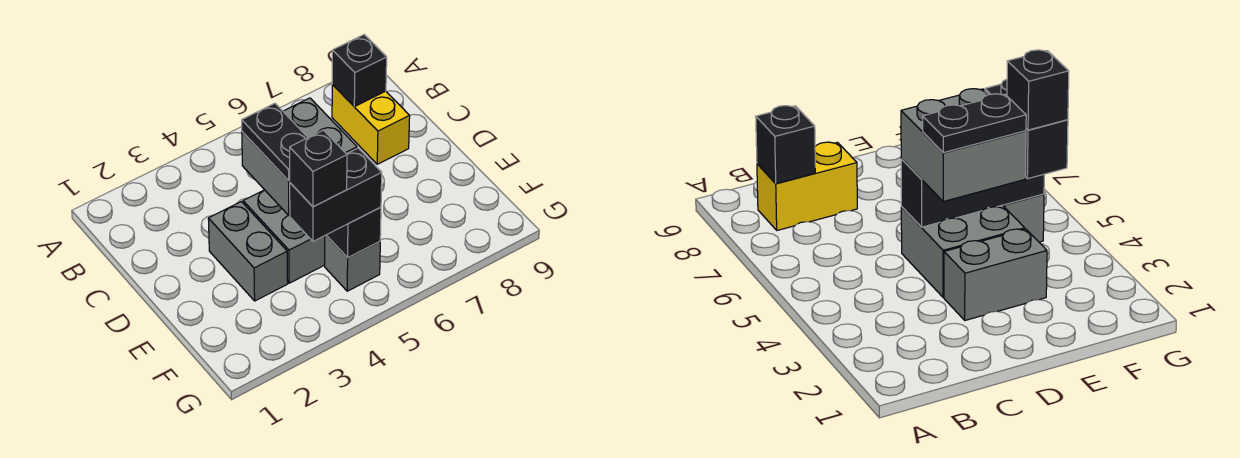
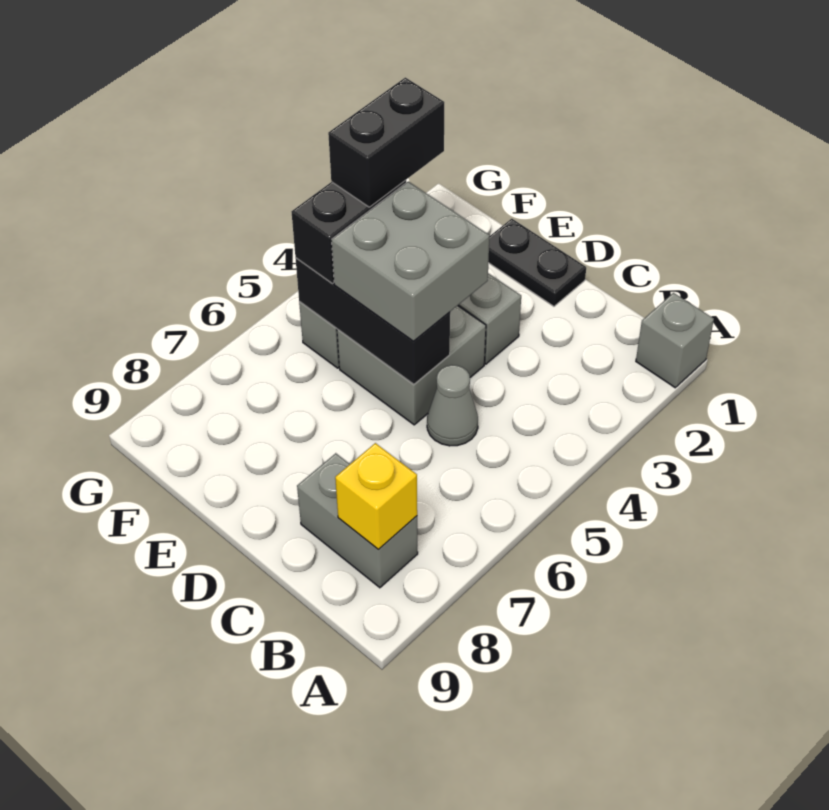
none -> grey brick A1 level 1
yellow brick B8:C8 level 1 -> grey brick B8:C8 level 1
black brick B8 level 2 -> yellow brick B8 level 2
none -> grey cone C5 level 1
black plate D4:E4 level 4 -> black plate D1:E1 level 1
black brick F4 level 4 -> black brick F3:F4 level 4

